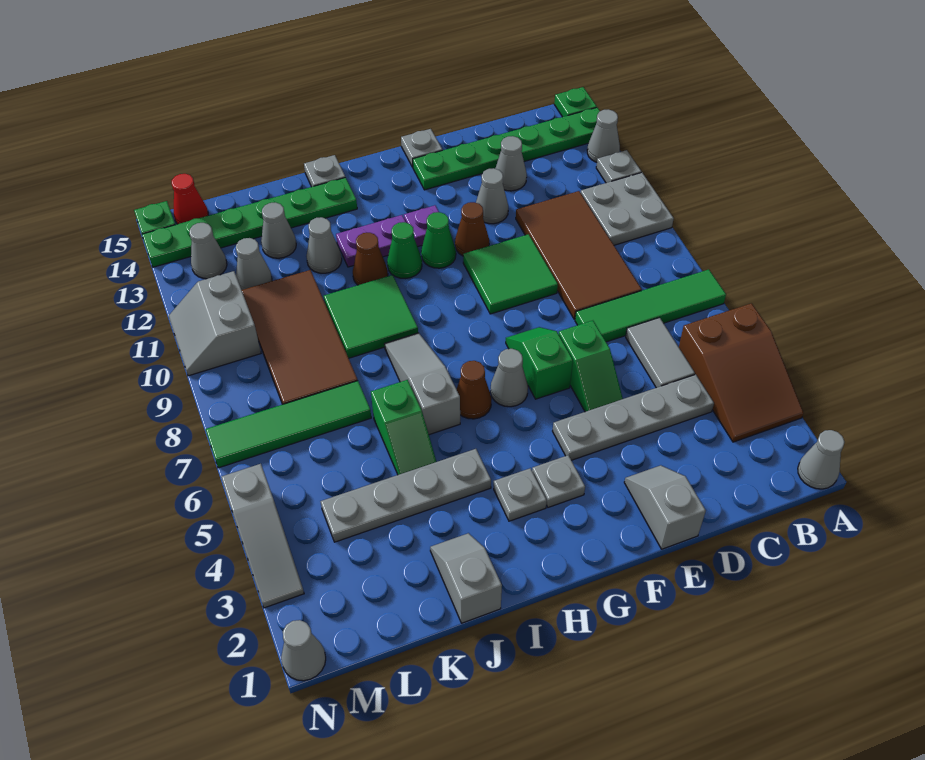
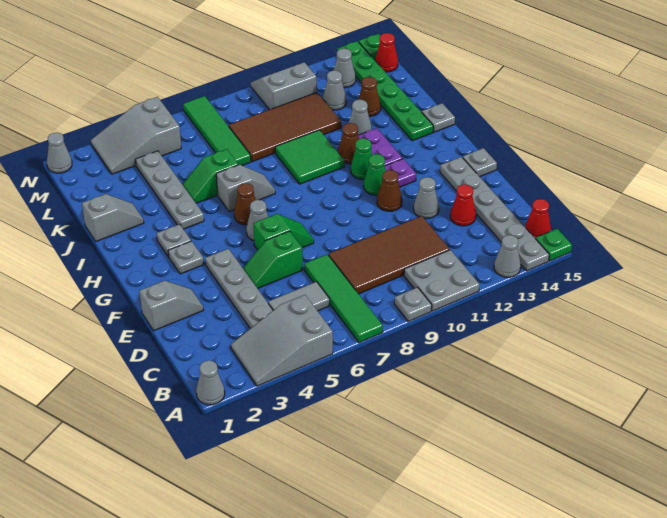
brown slope A3:B5 level 1 top 5 -> grey slope A3:B5 level 1 top 5
grey plate A12 level 1 -> grey plate A9 level 1
green plate A14:F14 level 1 -> grey plate A14:F14 level 1
none -> red cone B15 level 1
grey cone D13 level 1 -> red cone D13 level 1
green tile E9:F10 level 1 -> none
grey slope I6:I8 level 1 top 6 -> grey slope I6:I7 level 1 top 6
grey cone K13 level 1 -> brown cone K13 level 1
grey slope N3:N5 level 1 top 5 -> grey slope M3:N5 level 1 top 5

